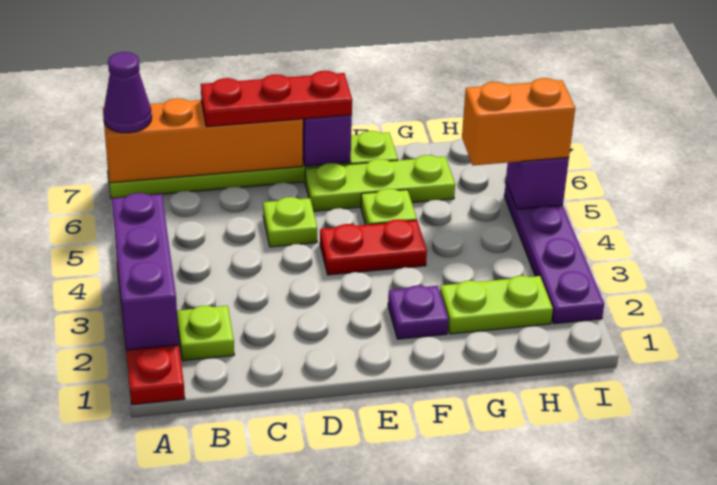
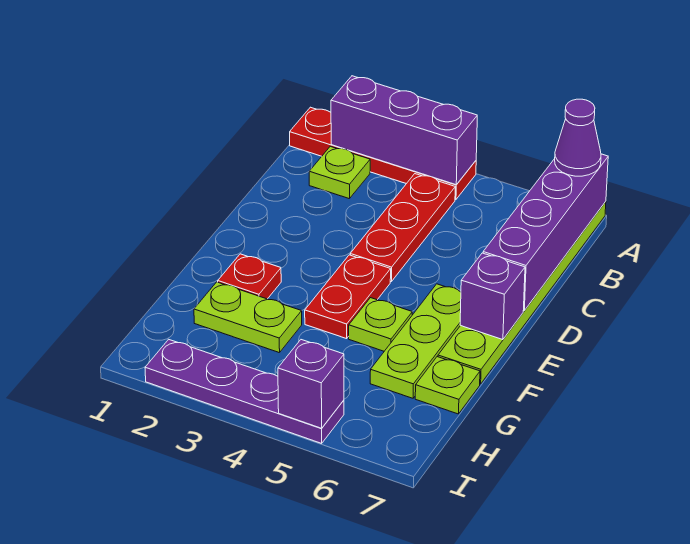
orange brick A7:D7 level 2 -> purple brick A7:D7 level 2
red plate C7:E7 level 3 -> red plate B4:D4 level 1
lime plate D5 level 1 -> lime plate G7 level 1
purple plate F2 level 1 -> red plate F2 level 1
lime plate G2:H2 level 1 -> lime plate G2:G3 level 1
orange brick H5:I5 level 3 -> none

